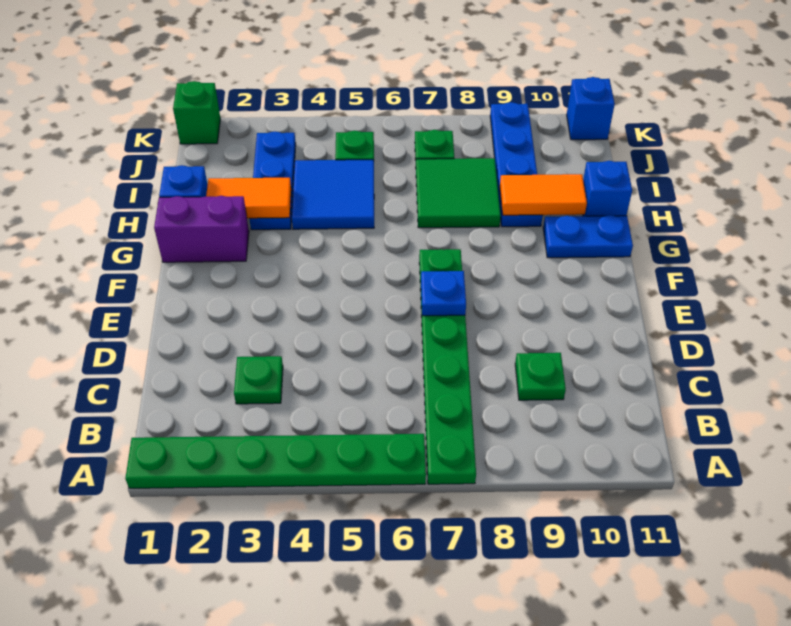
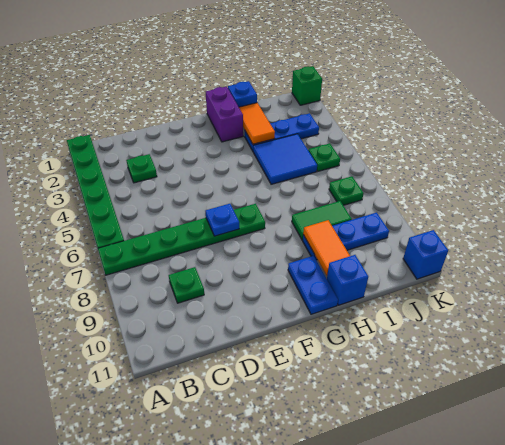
green tile H7:I8 level 1 -> green tile H8:I8 level 1
blue plate H9:K9 level 1 -> blue plate H9:J9 level 1

